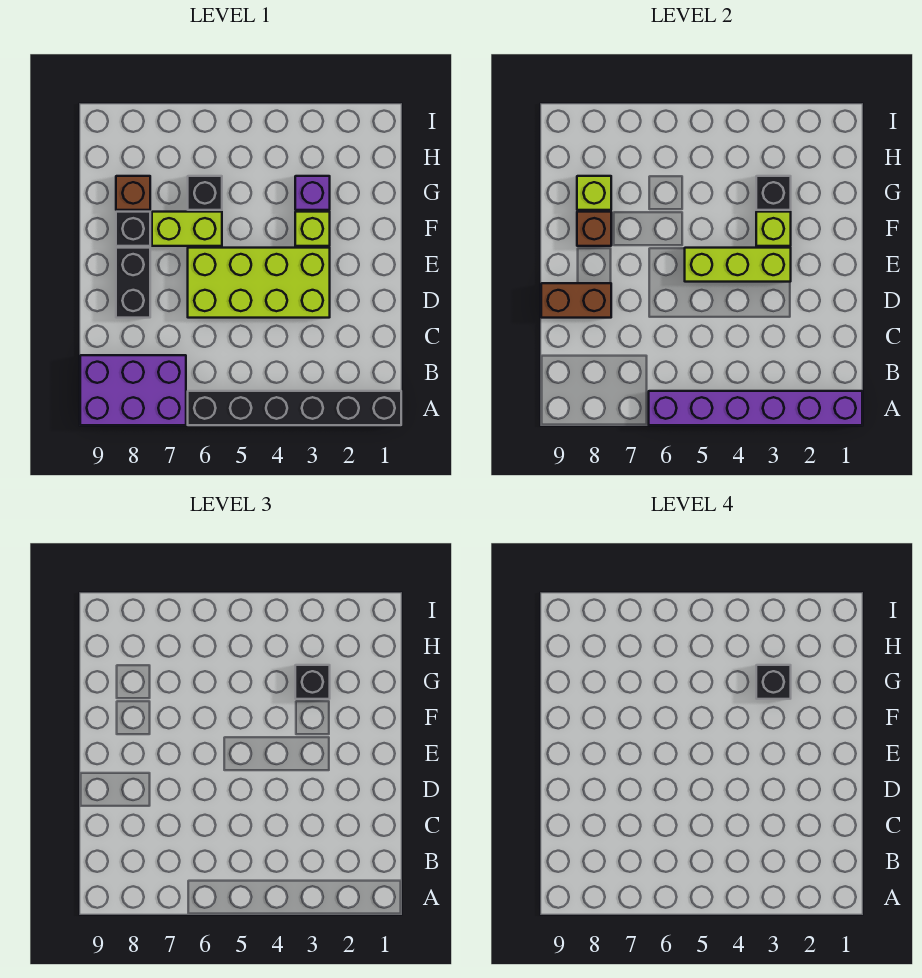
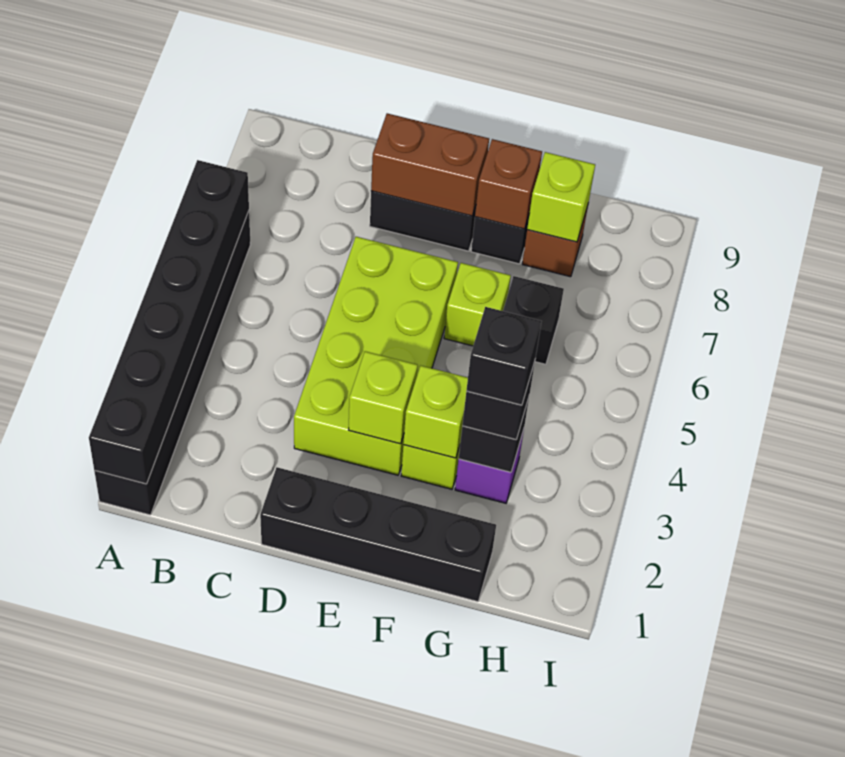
purple brick A1:A6 level 2 -> black brick A1:A6 level 2
purple brick A7:B9 level 1 -> none
none -> black brick D1:G1 level 1
brown brick D8:D9 level 2 -> brown brick D8:E8 level 2
lime brick E3:E5 level 2 -> lime brick E3 level 2
lime brick F6:F7 level 1 -> lime brick F6 level 1

